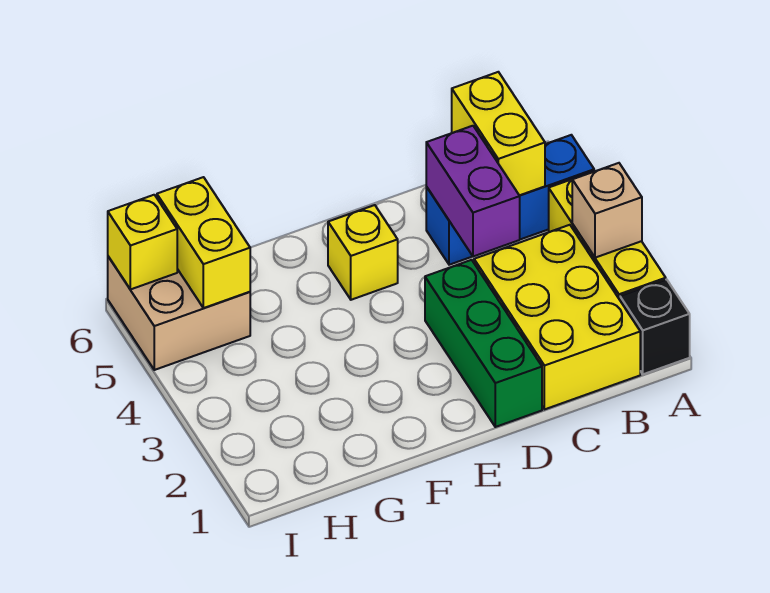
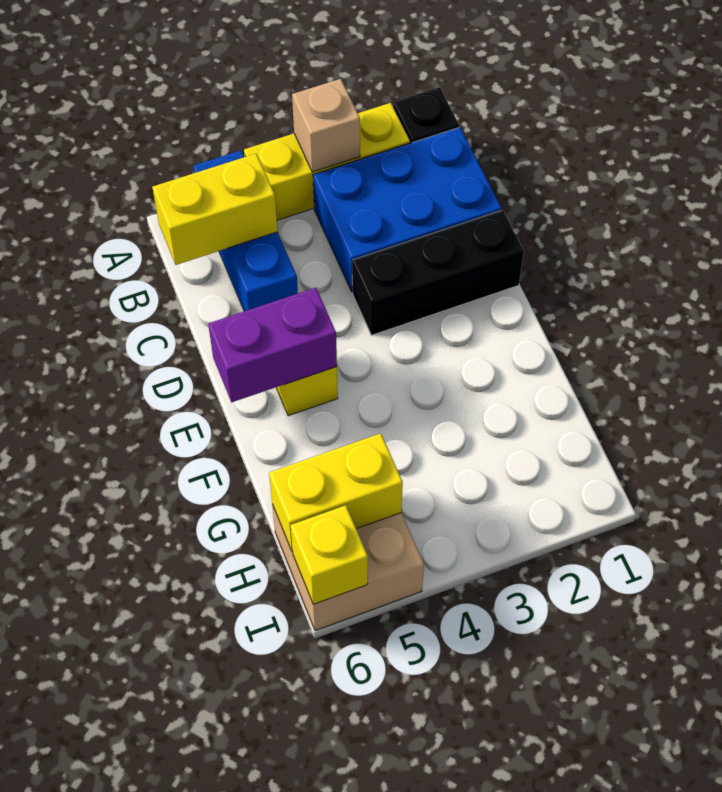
yellow brick B1:C3 level 1 -> blue brick B1:C3 level 1
purple brick C4:C5 level 2 -> purple brick E5:E6 level 2
green brick D1:D3 level 1 -> black brick D1:D3 level 1

